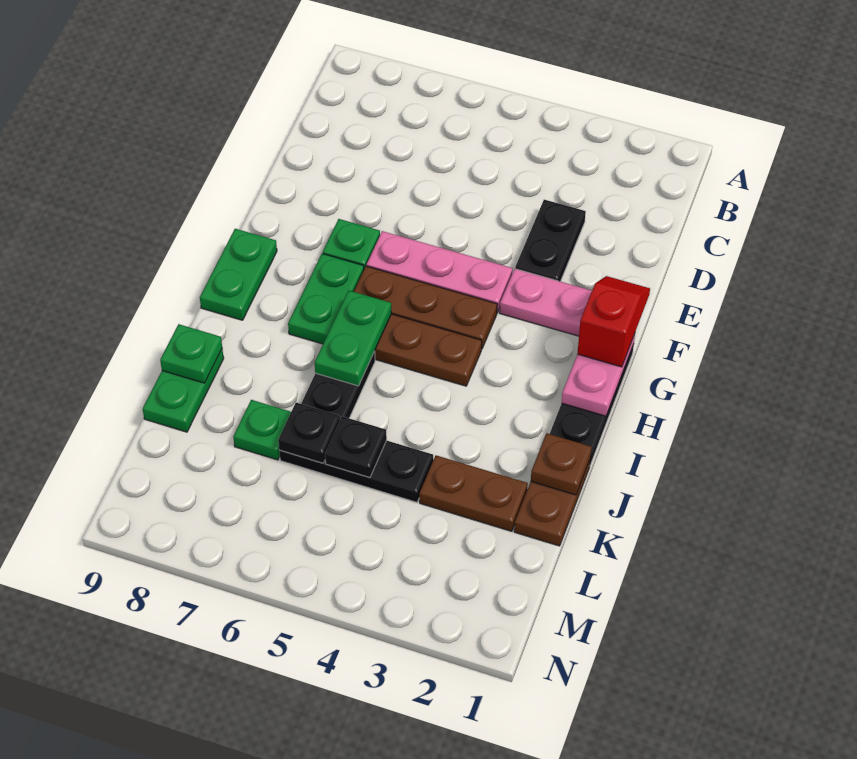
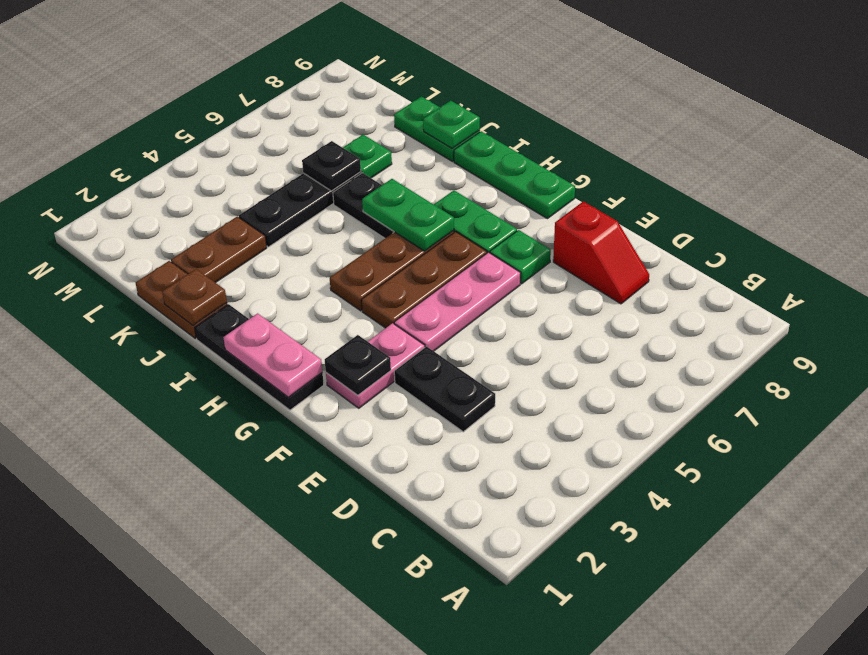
red slope F1:G1 level 3 top G -> red slope D8:E8 level 1 top E
green plate G9:H9 level 1 -> green plate G9:I9 level 1
black plate K5 level 2 -> black plate F2 level 2

